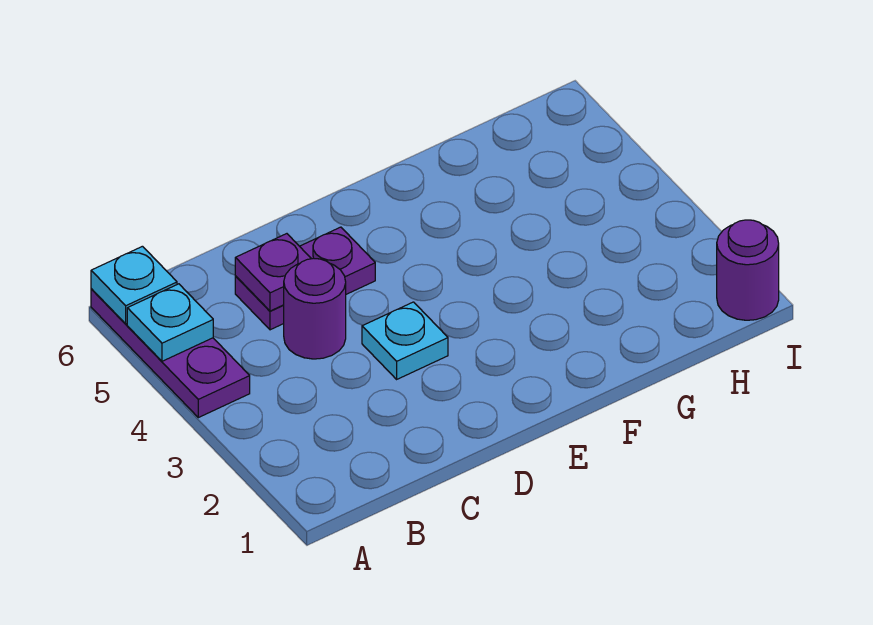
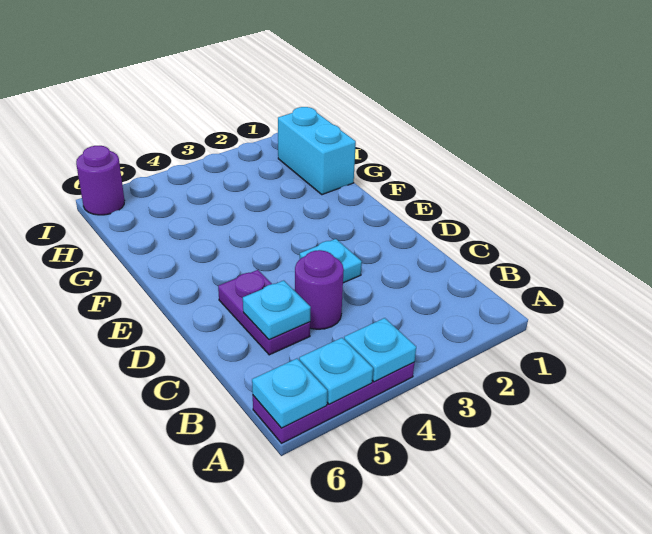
none -> cyan plate A4 level 2
purple plate C5 level 2 -> cyan plate C5 level 2
none -> cyan brick G1:H1 level 1
purple round brick I1 level 1 -> purple round brick I6 level 1

